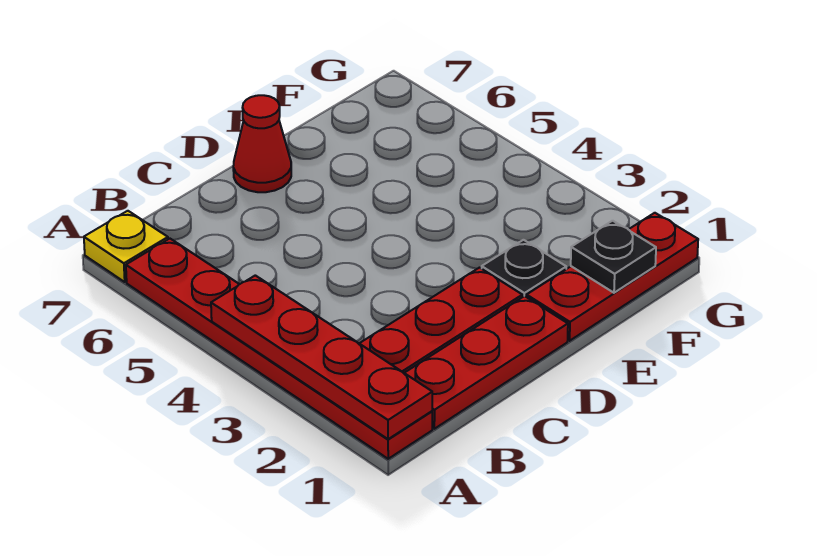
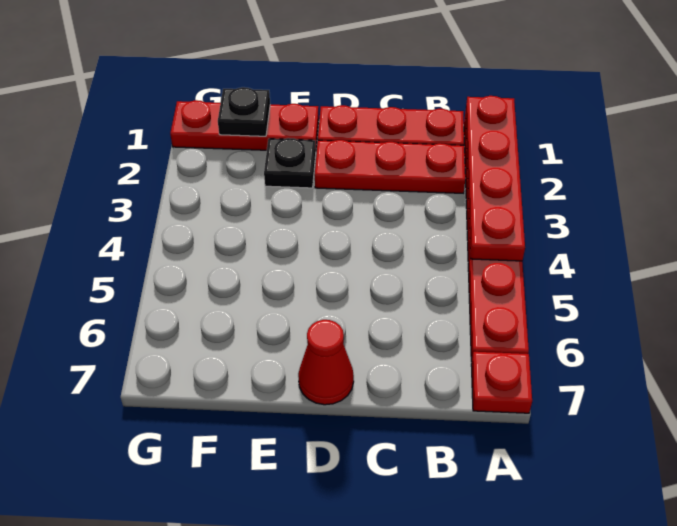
yellow plate A7 level 1 -> red plate A7 level 1

